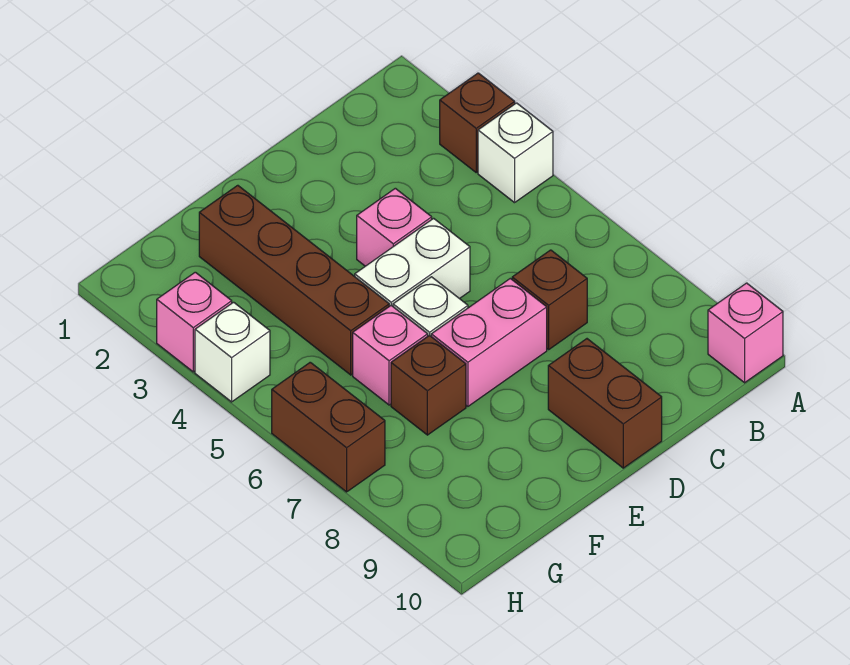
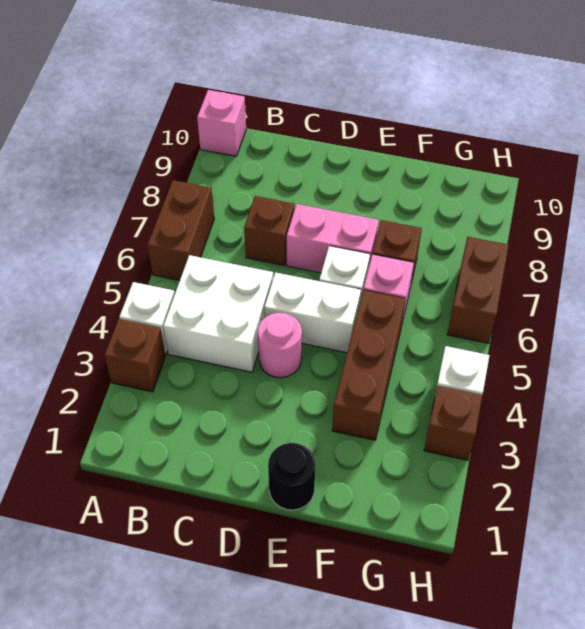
none -> white brick B4:C5 level 1
pink brick D4 level 1 -> pink round brick D4 level 1
brown brick D9:D10 level 1 -> brown brick A6:A7 level 1
none -> black round brick E1 level 1
brown brick F2:F5 level 1 -> brown brick F3:F5 level 1
pink brick H3 level 1 -> brown brick H3 level 1

